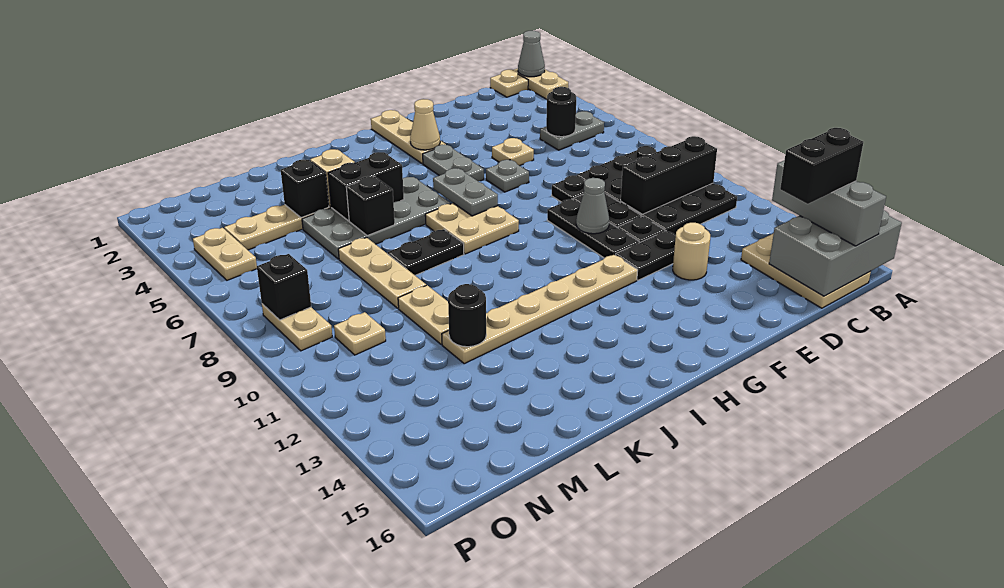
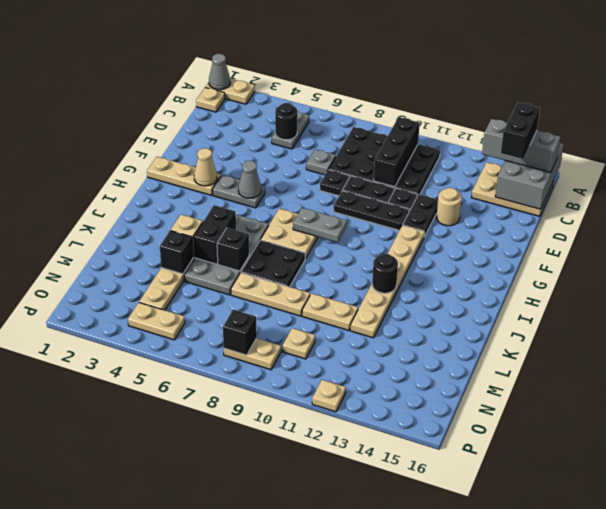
tan plate E5 level 1 -> tan plate P12 level 1
grey plate F6 level 1 -> grey plate D7 level 1
grey cone F10 level 2 -> grey cone G5 level 2
grey plate H6:H7 level 2 -> grey plate H8:H9 level 2
black plate J8:K8 level 1 -> black plate J7:K8 level 1
black round brick L12 level 2 -> black round brick J12 level 2

